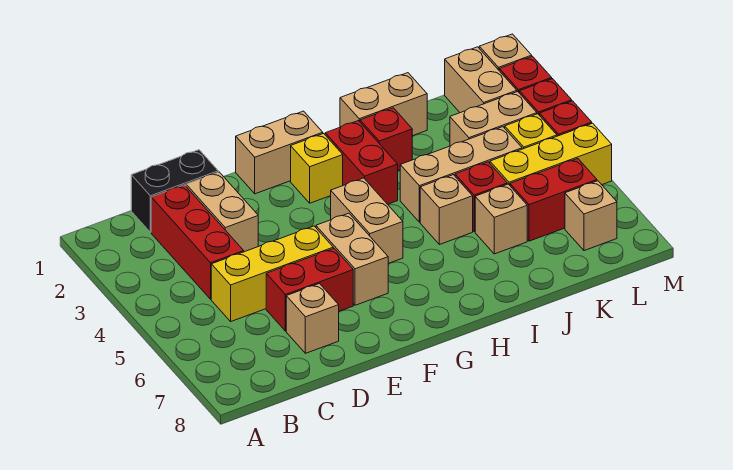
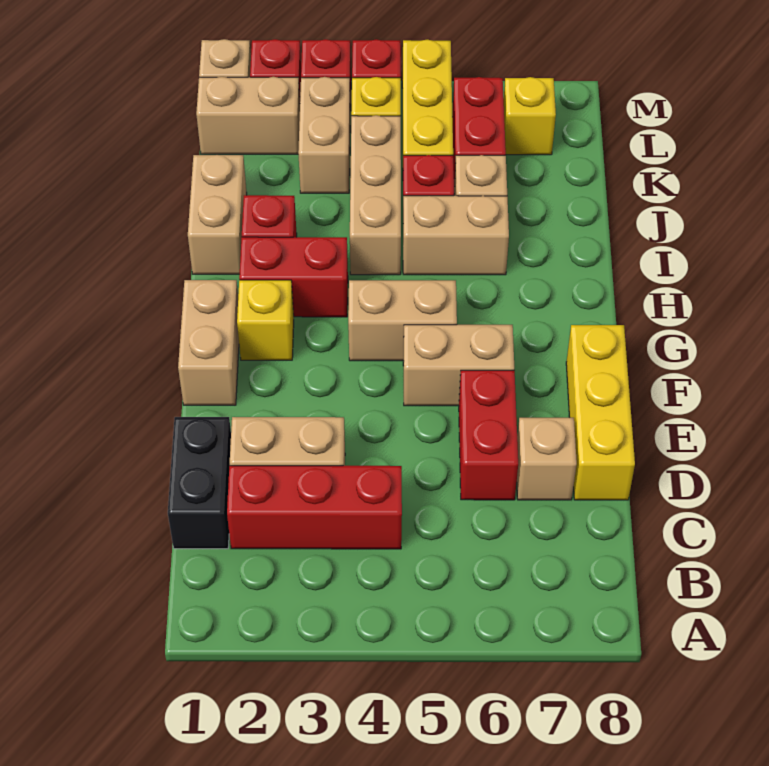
yellow brick C5:E5 level 1 -> yellow brick D8:F8 level 1
tan brick I5 level 1 -> tan brick I5:I6 level 1
tan brick L7 level 1 -> yellow brick L7 level 1

